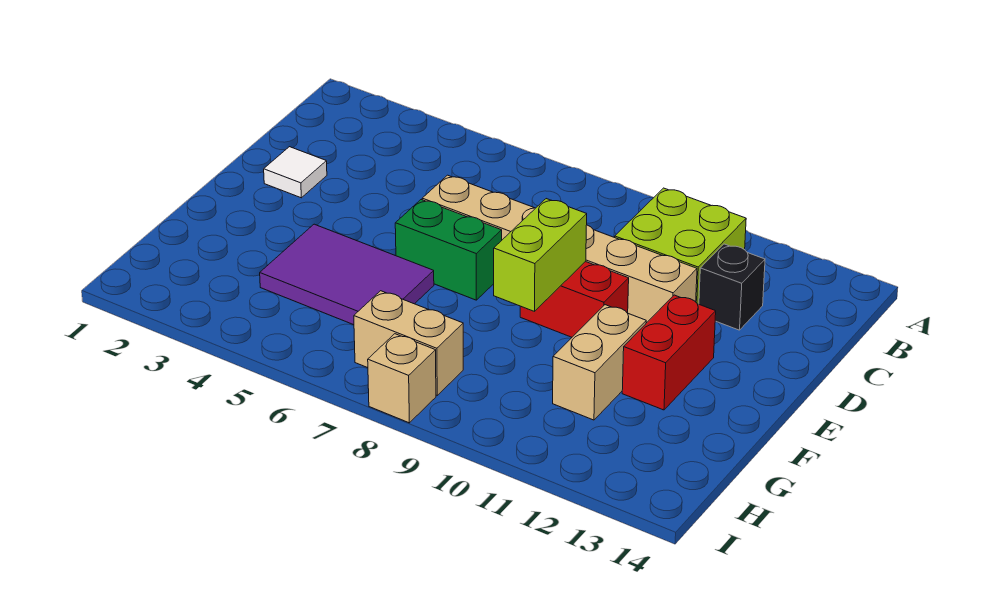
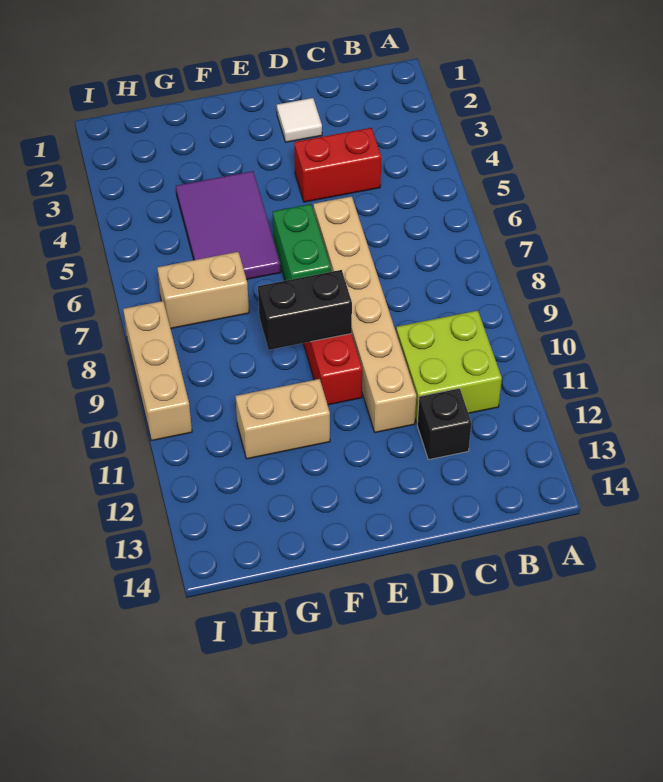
lime brick E9:F9 level 2 -> black brick E9:F9 level 2
red brick E12:F12 level 1 -> red brick C4:D4 level 1
tan brick H7:H8 level 1 -> tan brick G7:H7 level 1
tan brick I8 level 1 -> tan brick I8:I10 level 1

